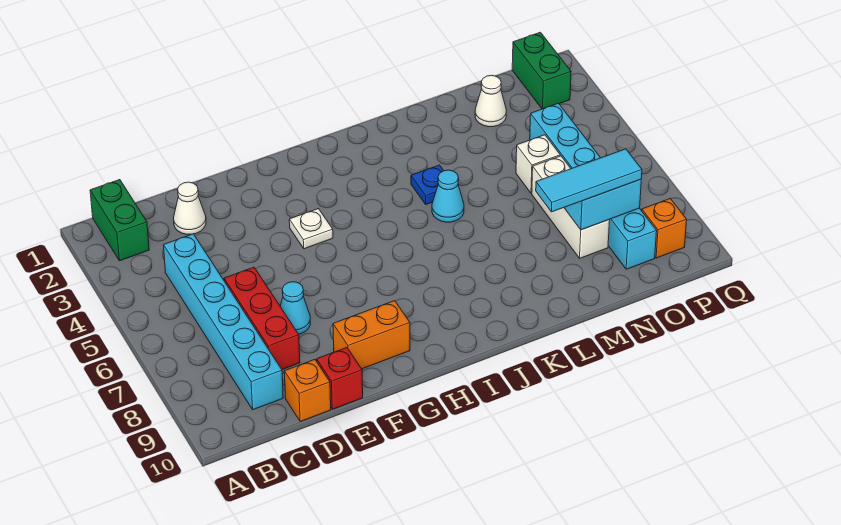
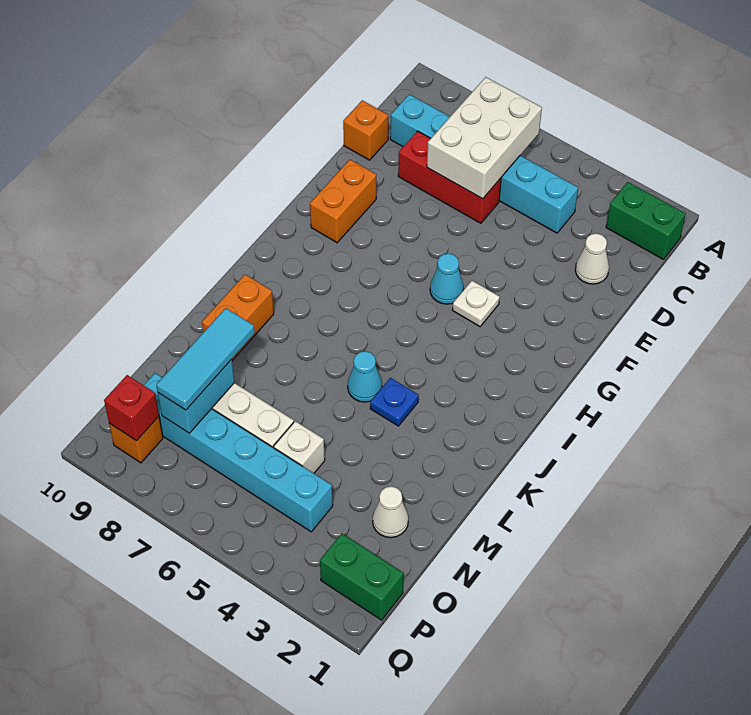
none -> white brick B6:D7 level 2
cyan cone E7 level 1 -> cyan cone G5 level 1
red brick E10 level 1 -> red brick P9 level 2
none -> orange brick K9:L9 level 1

